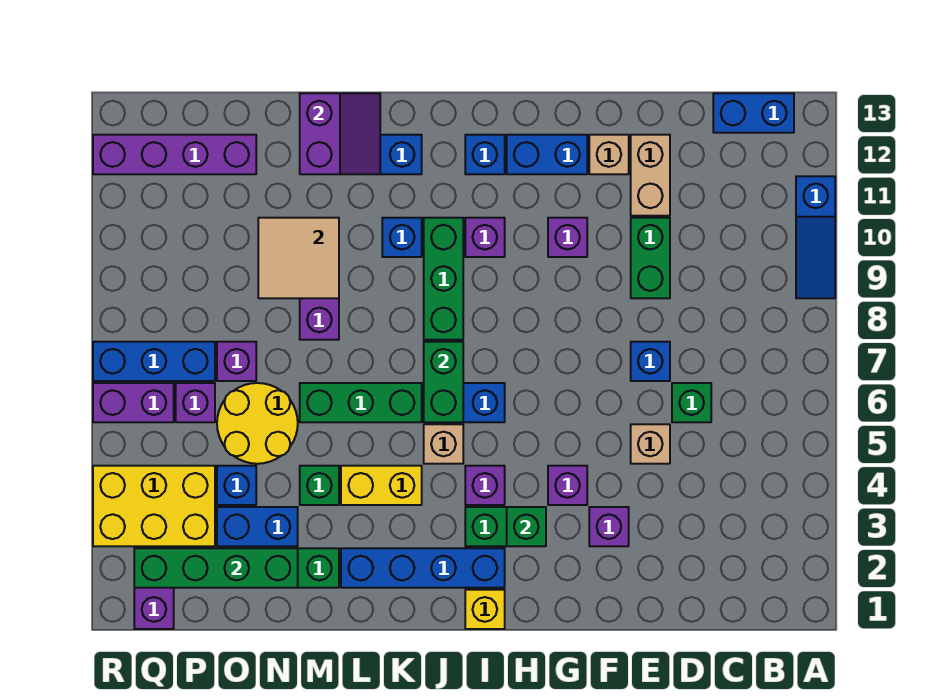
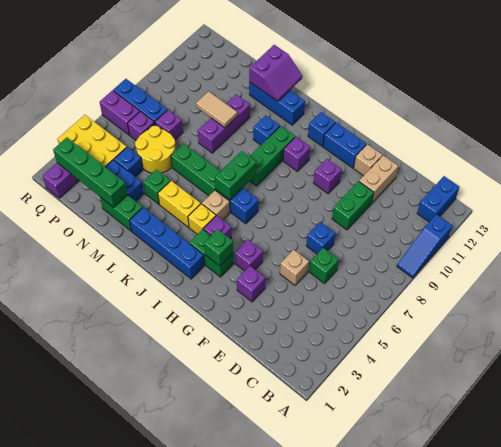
blue brick B13:C13 level 1 -> blue brick B12:B13 level 1
yellow brick I1 level 1 -> yellow brick J4 level 1
tan tile M9:N10 level 2 -> tan tile M9:N9 level 2
purple brick O12:R12 level 1 -> none

